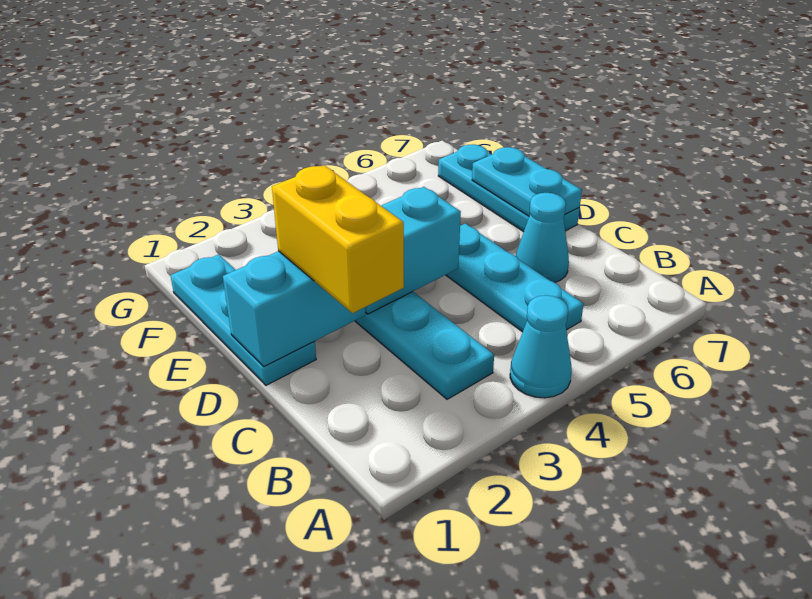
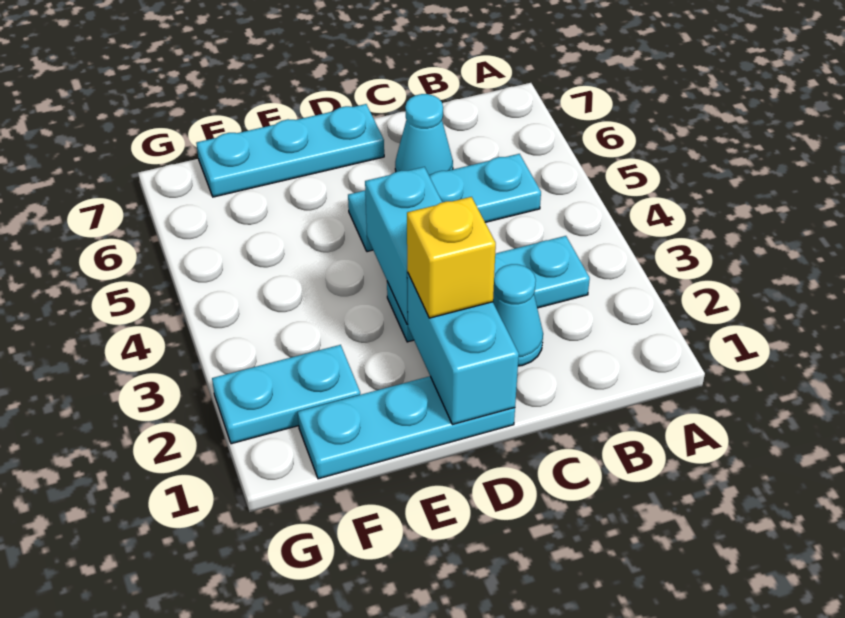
cyan cone A4 level 1 -> cyan cone C2 level 1
yellow brick C2:D2 level 3 -> yellow brick D2 level 3
cyan plate D7:E7 level 2 -> cyan plate F2:G2 level 1

